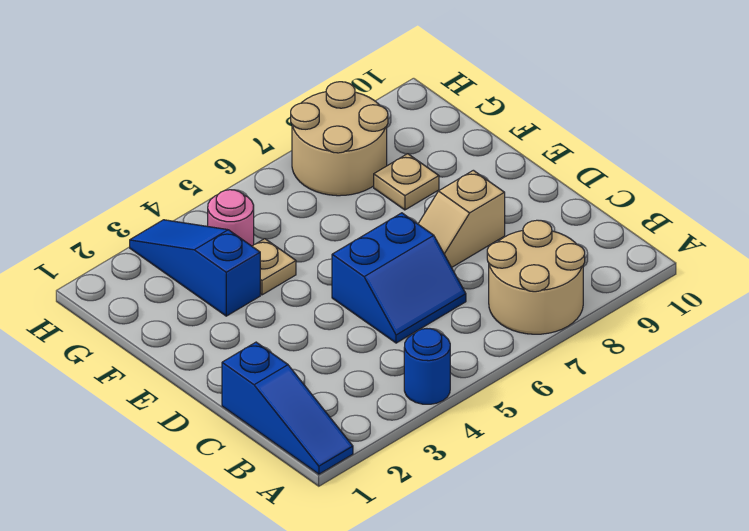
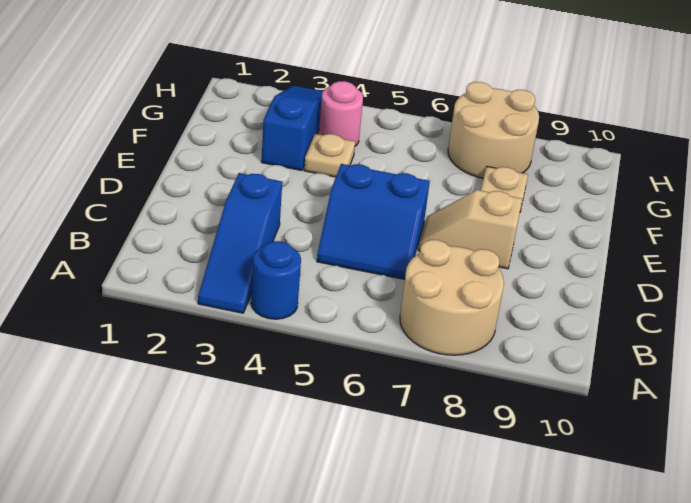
blue slope A1:C1 level 1 top C -> blue slope A3:C3 level 1 top C

